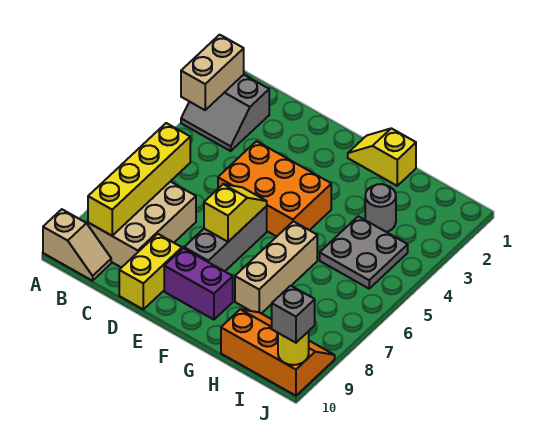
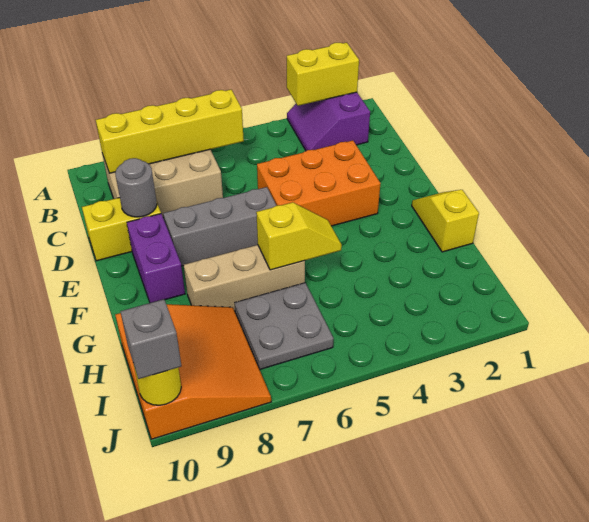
grey slope A2:B3 level 1 top 2 -> purple slope A2:B3 level 1 top 2
tan brick A2:A3 level 2 -> yellow brick A2:A3 level 2
tan slope A10:B10 level 1 top A -> none
orange brick D4:F5 level 1 -> orange brick D3:E5 level 1
yellow slope E6:E7 level 2 top 7 -> yellow slope G5:G6 level 2 top 6
grey round brick H3 level 1 -> grey round brick D9 level 2
grey plate H4:I5 level 1 -> grey plate H6:I7 level 1
orange slope H9:J10 level 1 top 10 -> orange slope H8:J10 level 1 top 10

